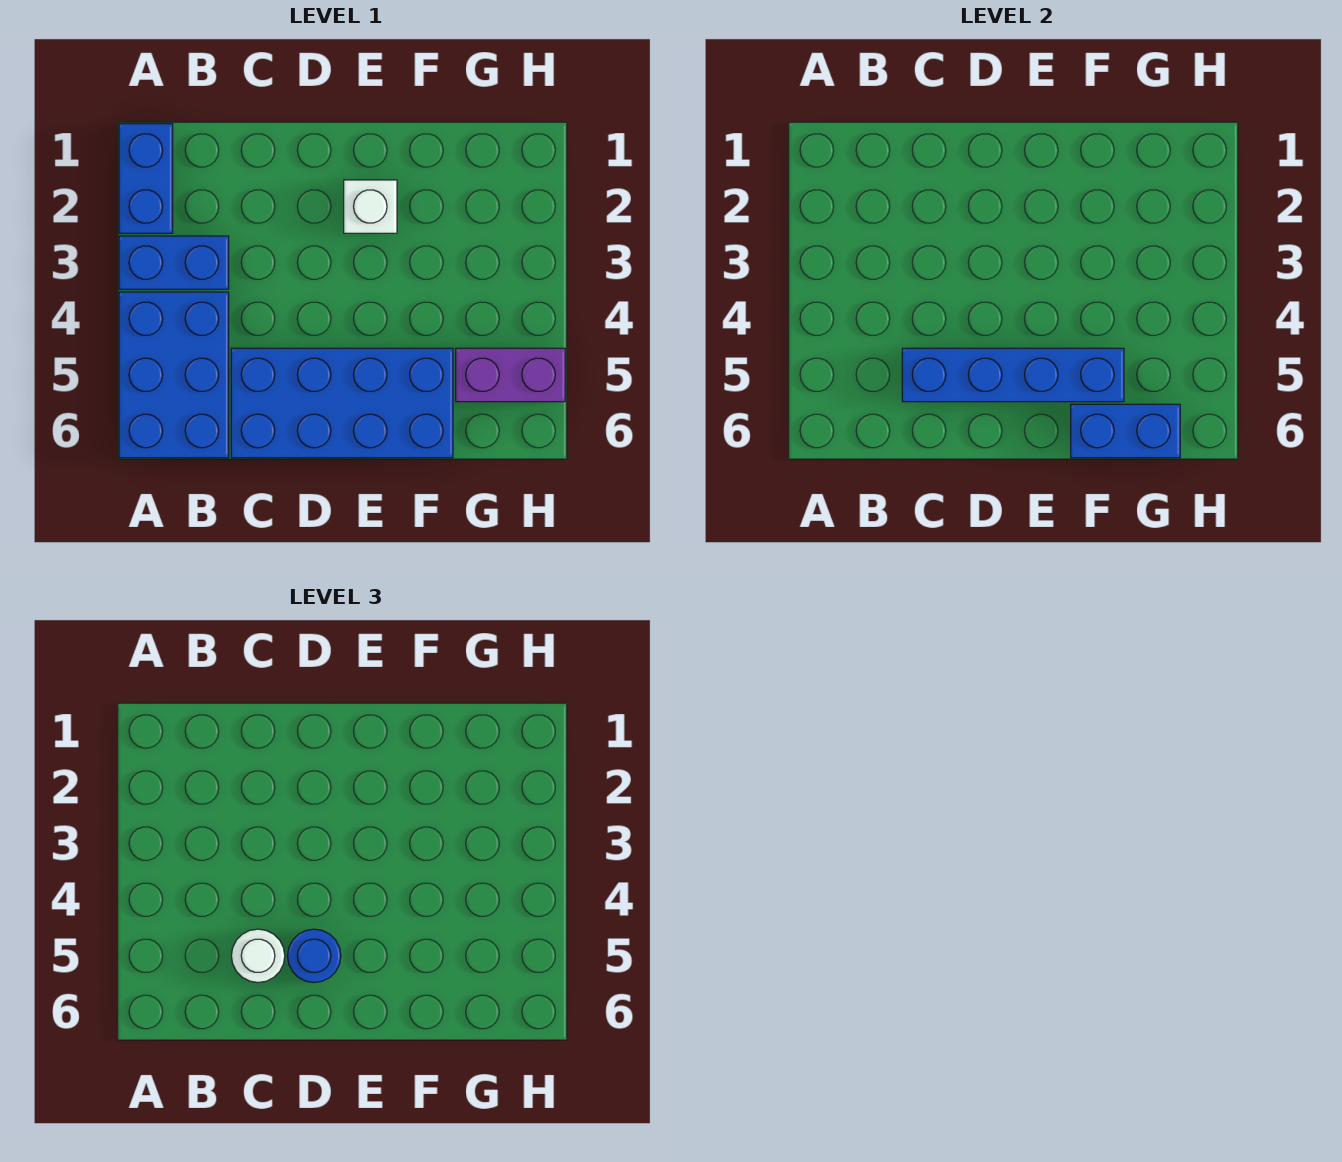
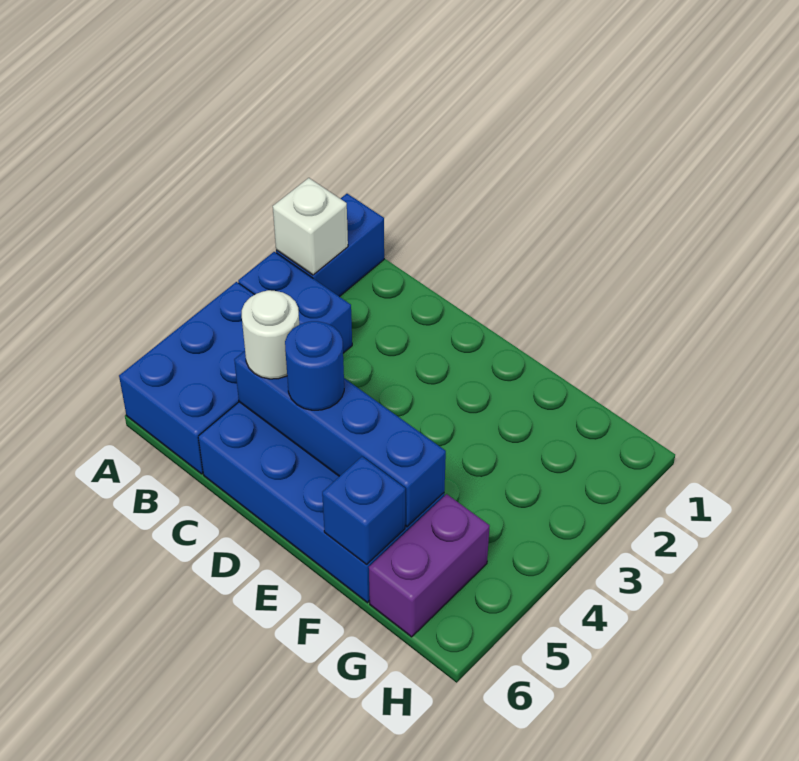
white brick E2 level 1 -> white brick A2 level 2
blue brick F6:G6 level 2 -> blue brick F6 level 2
purple brick G5:H5 level 1 -> purple brick G5:G6 level 1

